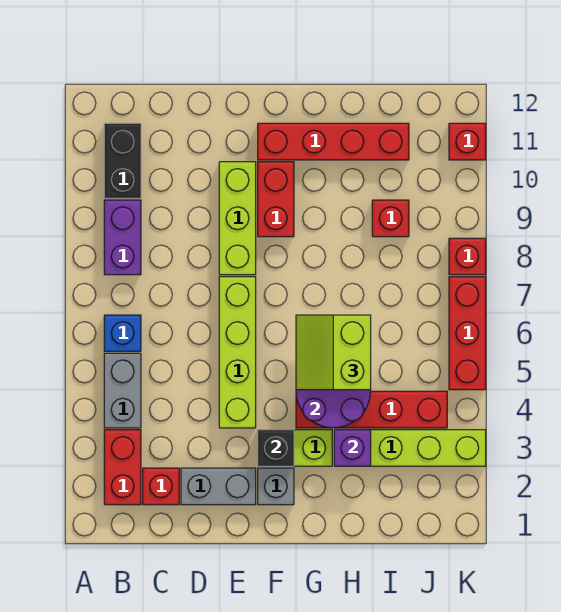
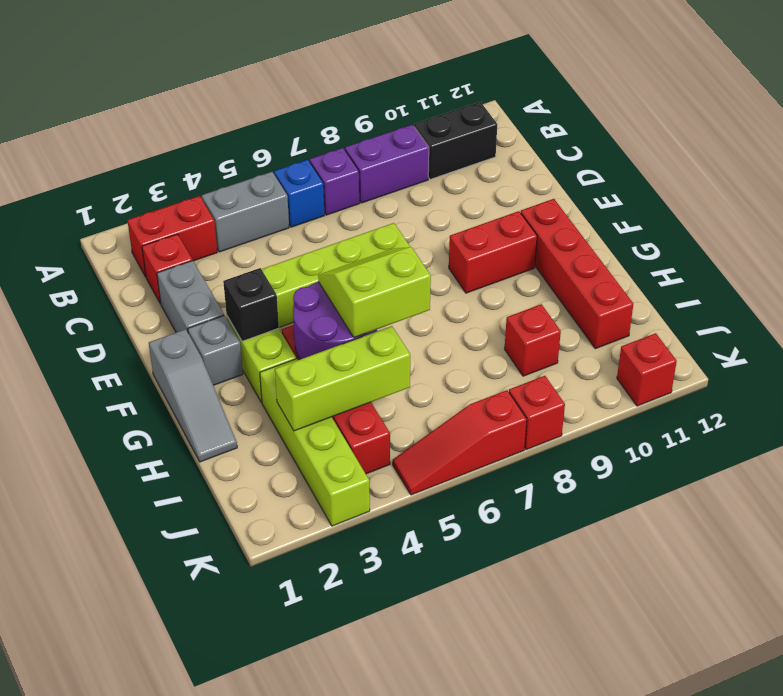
lime brick E8:E10 level 1 -> lime brick I3:I5 level 2
none -> grey slope F1:H1 level 1 top F
purple brick H3 level 2 -> purple brick B7 level 1
red brick K5:K7 level 1 -> red slope K5:K7 level 1 top 7

